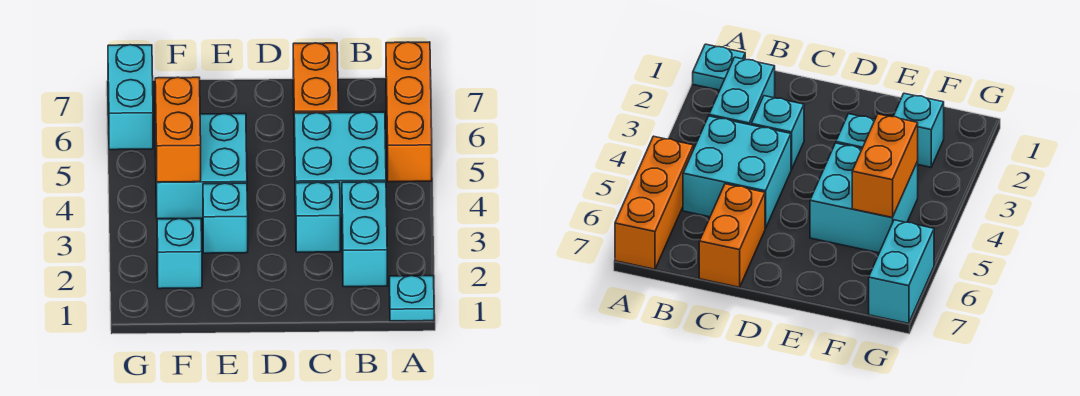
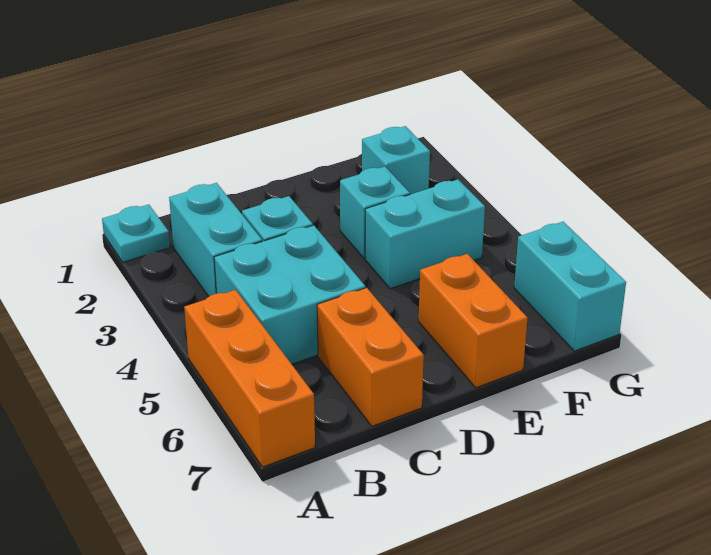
cyan brick E4:F5 level 1 -> cyan brick E4:F4 level 1
orange brick F4:F5 level 2 -> orange brick E6:E7 level 1

